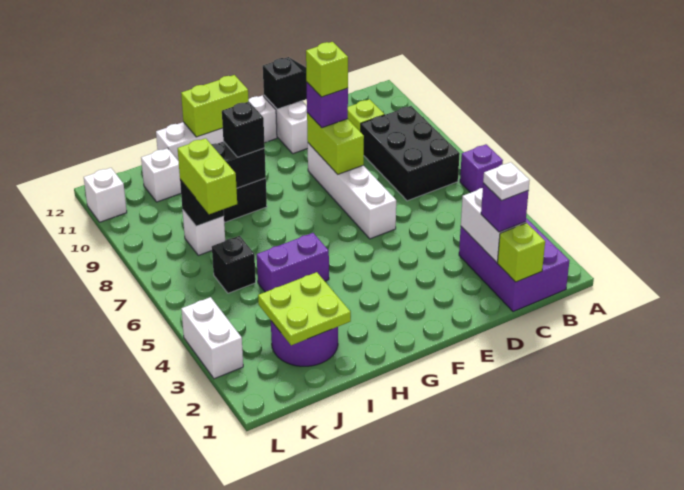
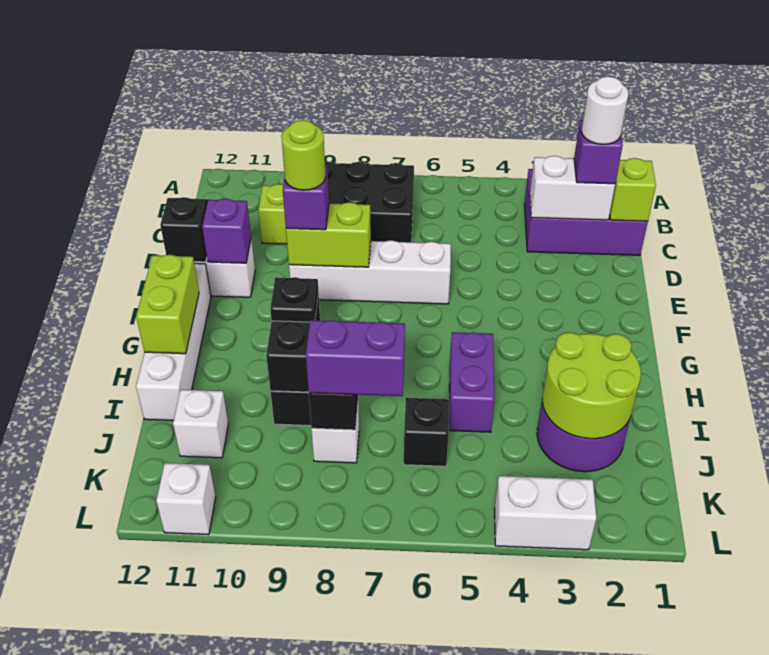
purple brick A6 level 1 -> purple brick E11 level 2
white plate C2 level 4 -> white round brick C2 level 4
lime brick E9 level 4 -> lime round brick E9 level 4
black brick H9 level 3 -> black plate H9 level 3
lime plate I2:J3 level 2 -> lime round brick I2:J3 level 2
lime brick J7:J8 level 3 -> purple brick J7:J8 level 3

